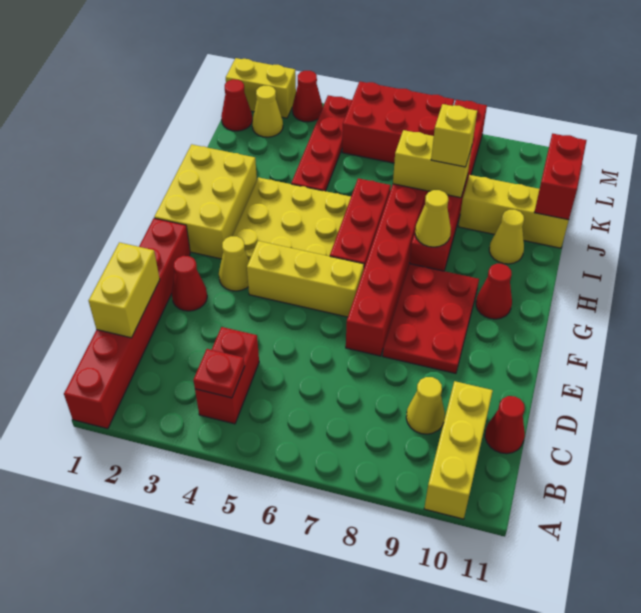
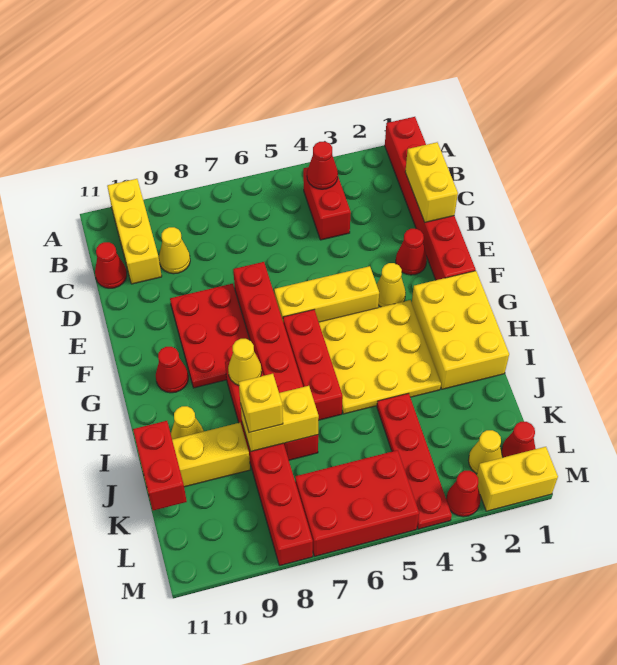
red plate B4 level 2 -> red cone B4 level 2

